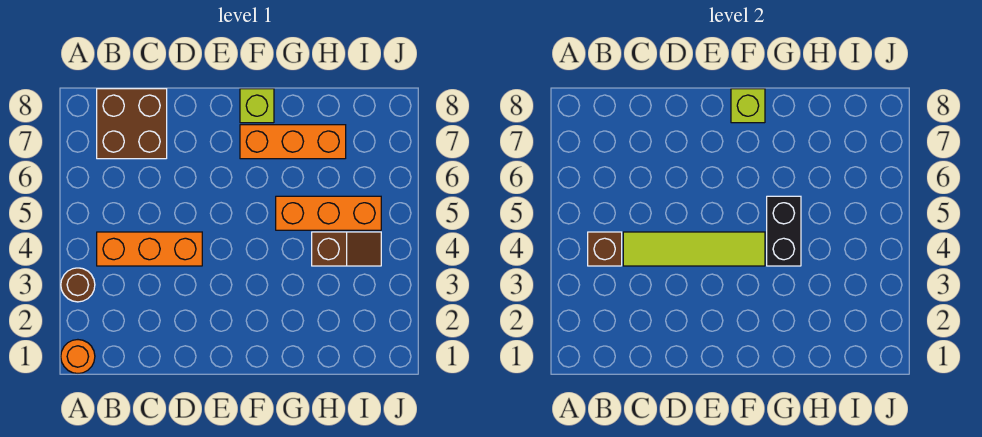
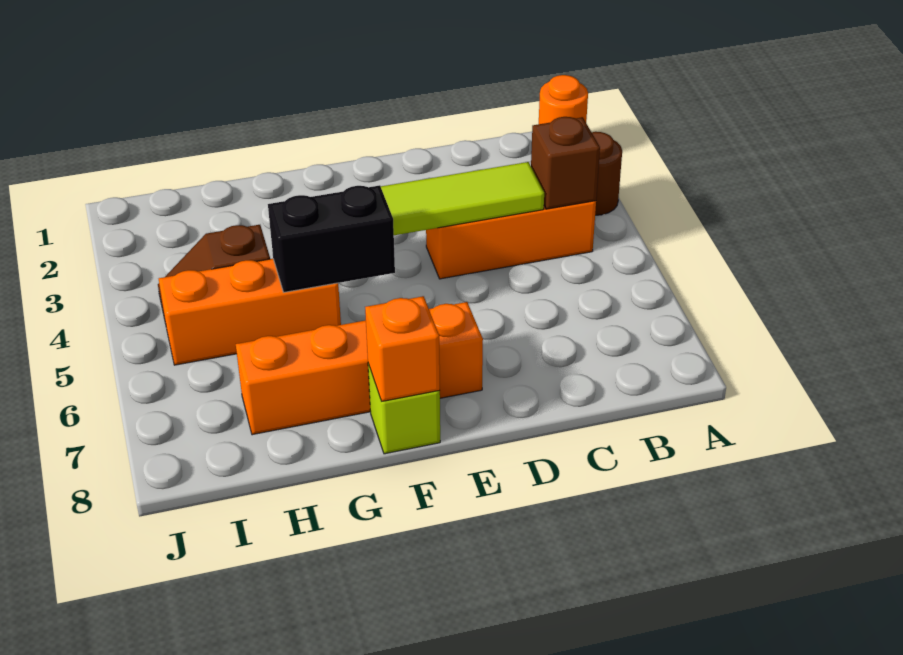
brown brick B7:C8 level 1 -> none
orange brick F7:H7 level 1 -> orange brick E7:H7 level 1
lime brick F8 level 2 -> orange brick F8 level 2
black brick G4:G5 level 2 -> black brick F5:G5 level 2

